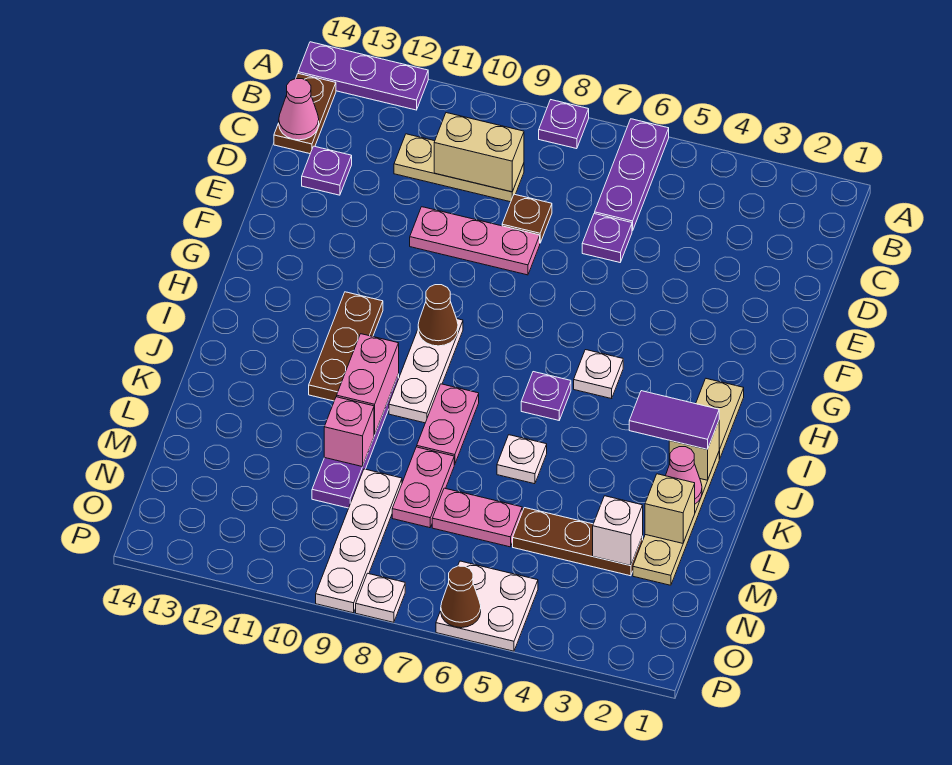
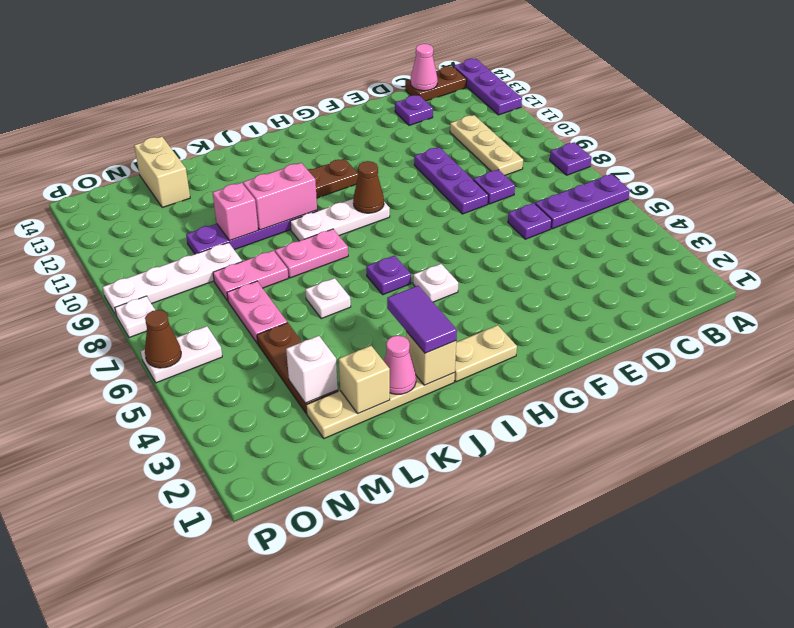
tan brick C9:C10 level 2 -> tan brick M13:M14 level 1
brown plate D8 level 1 -> purple plate D8 level 1
pink plate E8:E10 level 1 -> purple plate E8:E10 level 1
white plate O5:P6 level 1 -> white plate O6:P6 level 1

